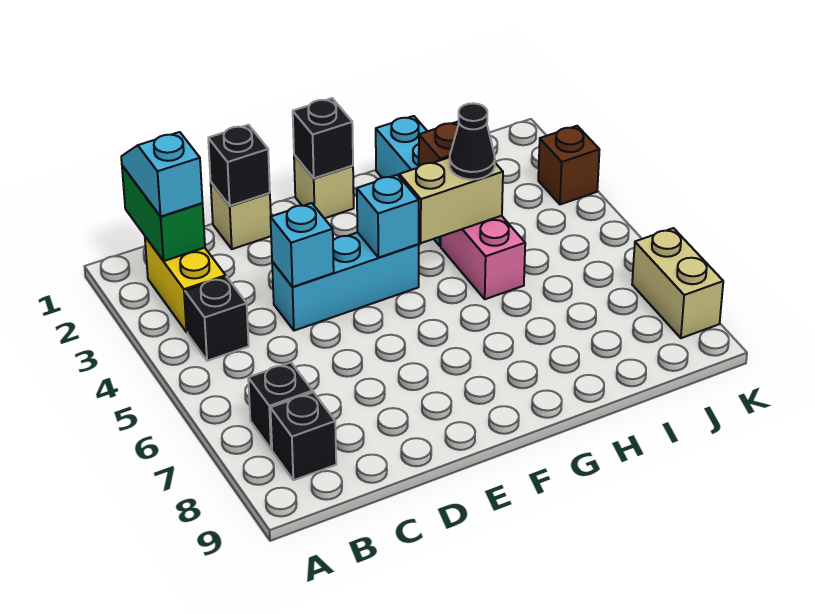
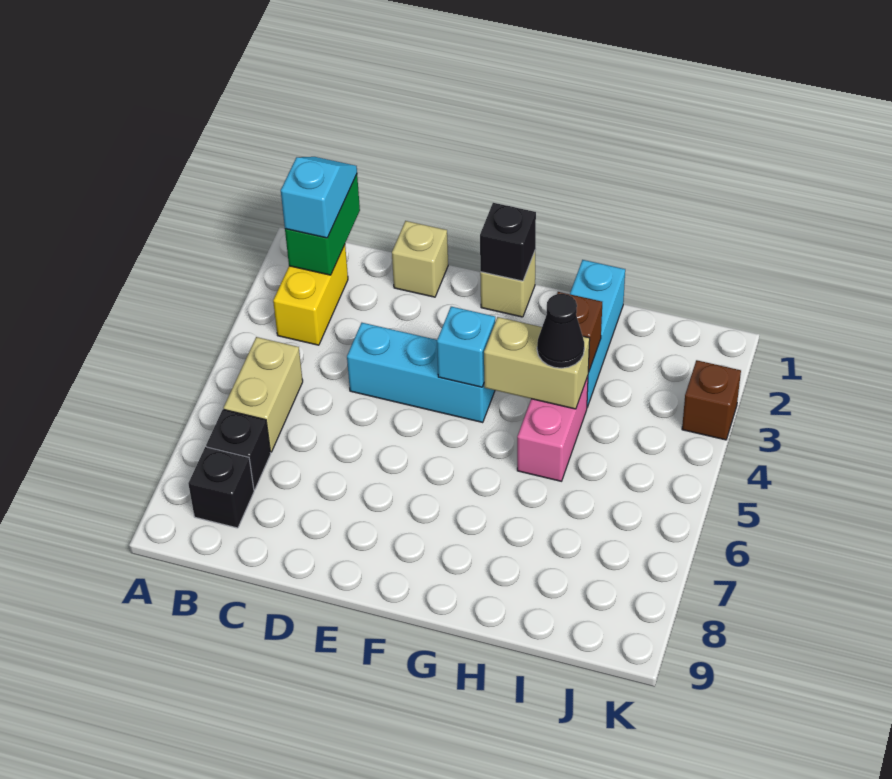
black brick B4 level 1 -> none
black brick D1 level 2 -> none
cyan brick D4 level 2 -> none
tan brick K7:K8 level 1 -> tan brick B5:B6 level 1

